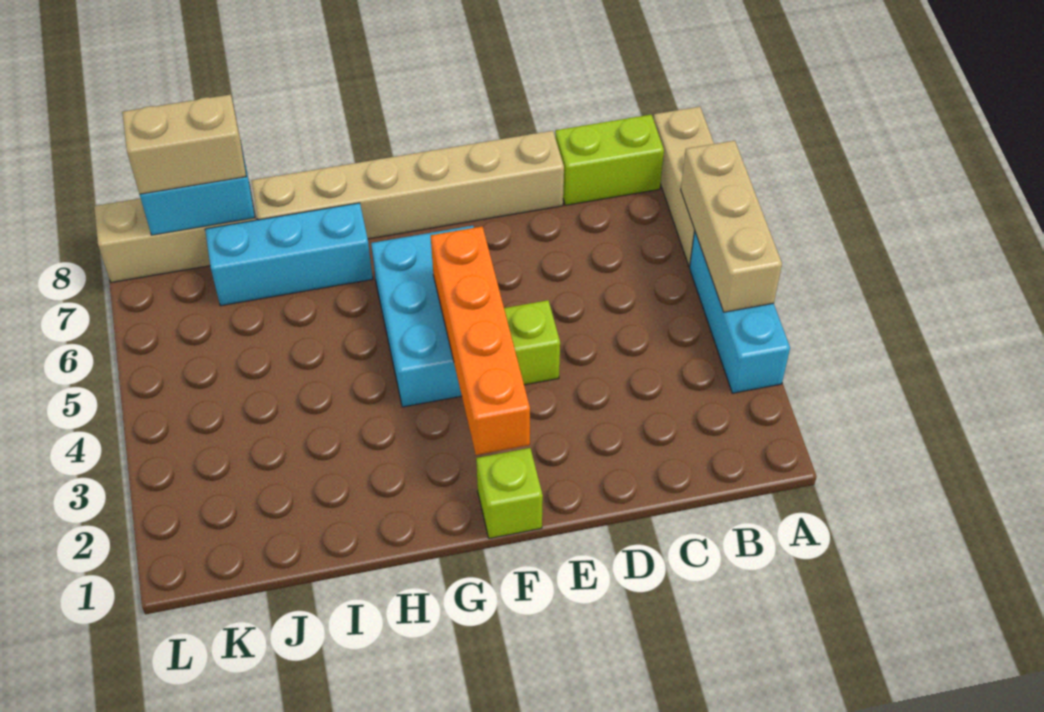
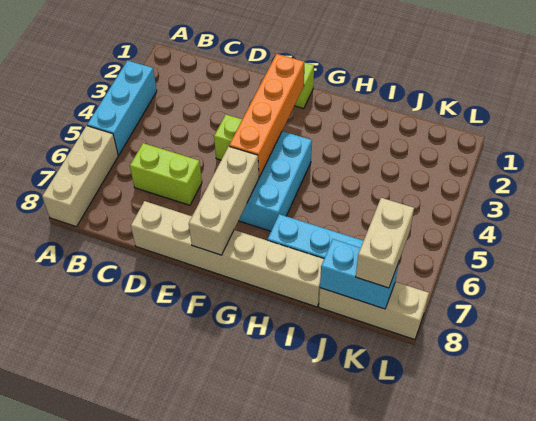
tan brick A4:A6 level 2 -> tan brick F6:F8 level 2
lime brick B8:C8 level 1 -> lime brick C6:D6 level 1
tan brick J8:K8 level 3 -> tan brick K7:K8 level 3

